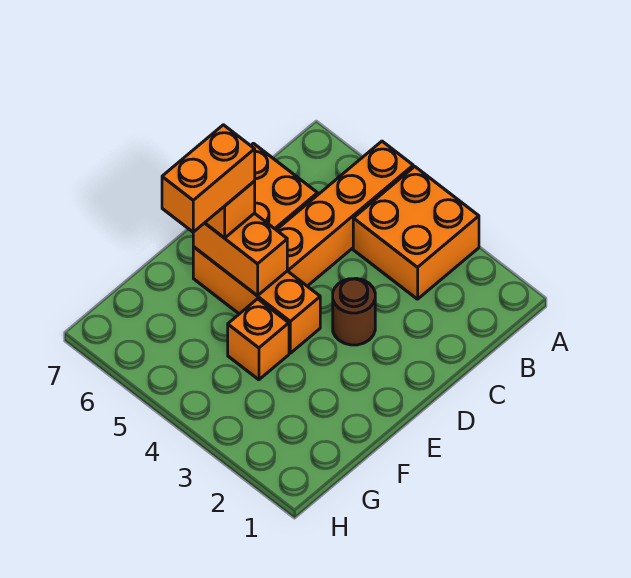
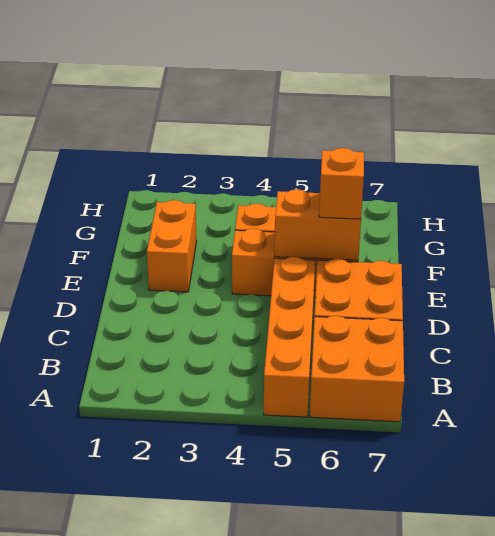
orange brick A3:B4 level 1 -> orange brick A6:B7 level 1
brown round brick D3 level 1 -> none
orange brick E6:F6 level 4 -> orange brick E2:F2 level 1

